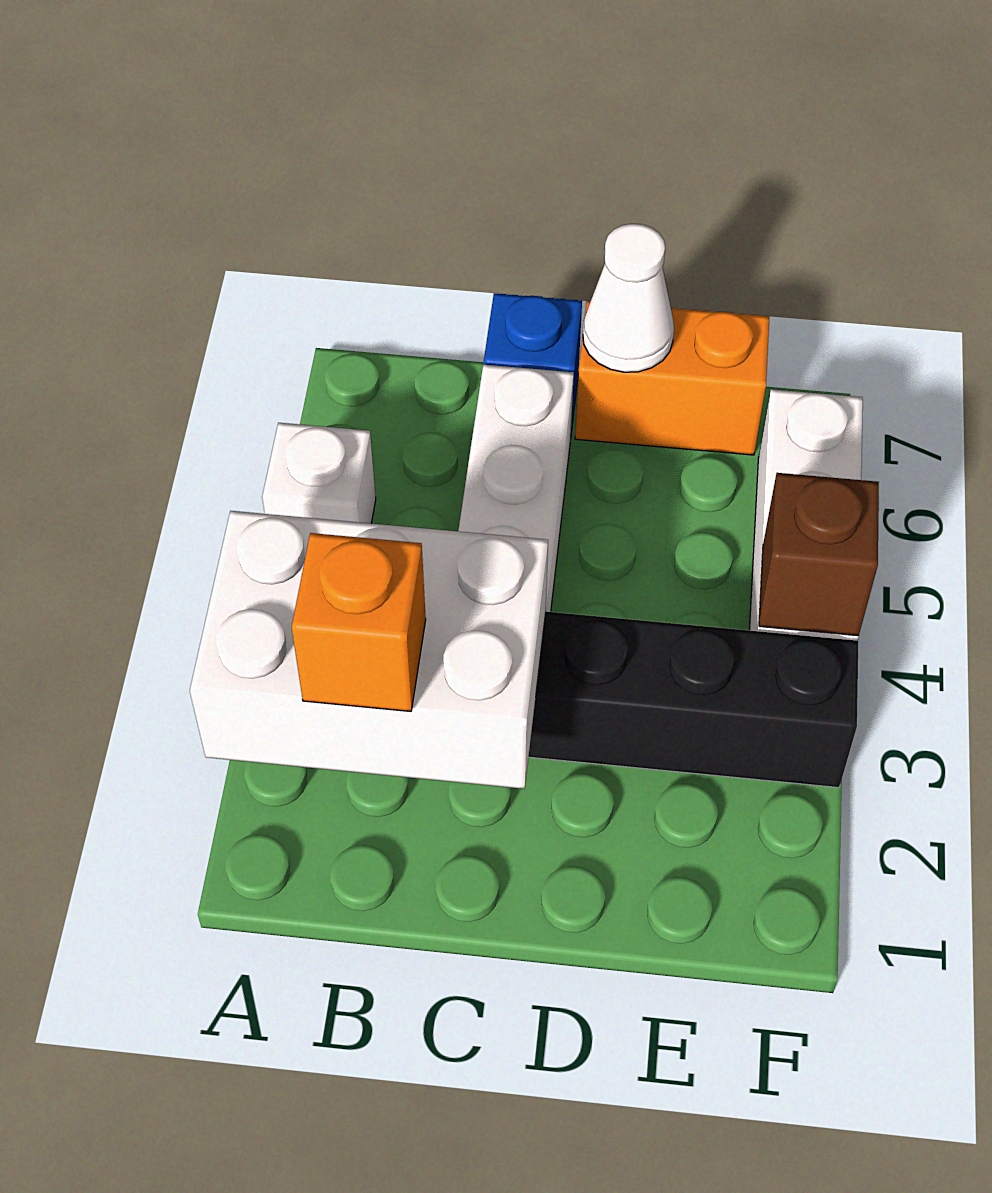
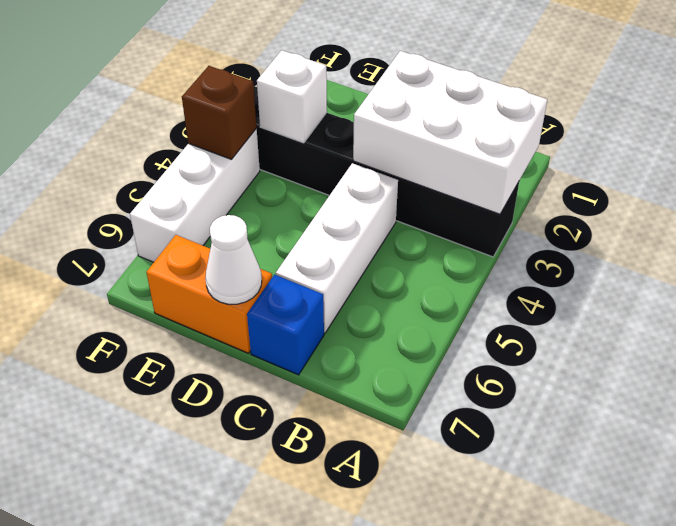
white brick A5 level 1 -> white brick E3 level 2
orange brick B2 level 3 -> none

